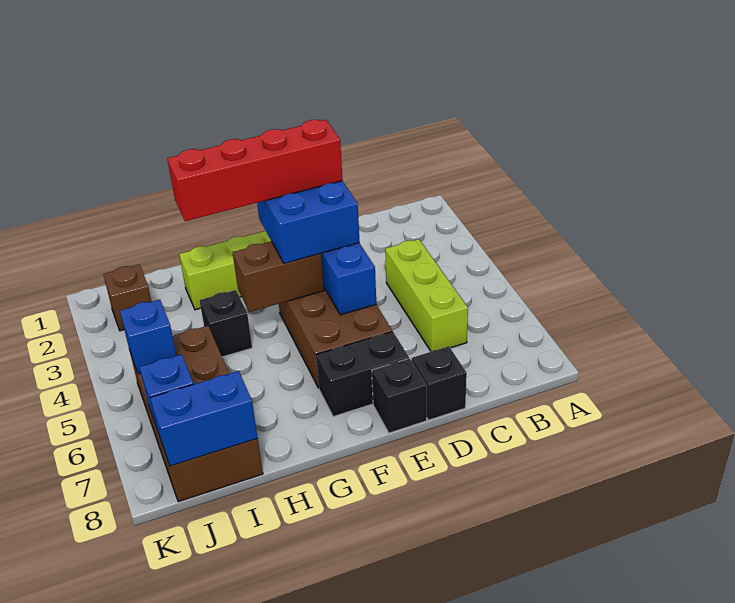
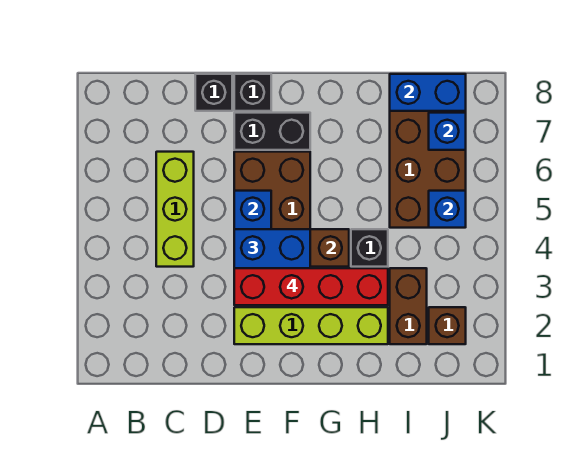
none -> brown brick I2:I3 level 1

